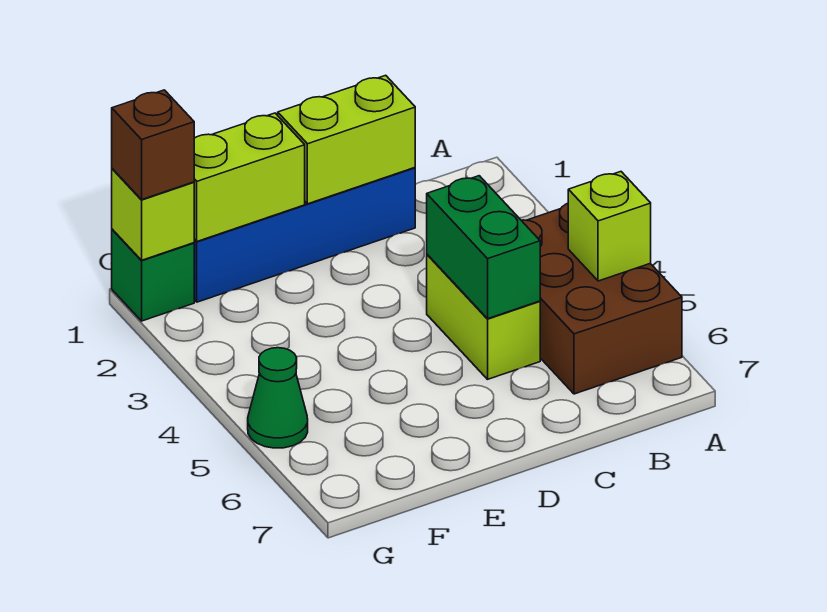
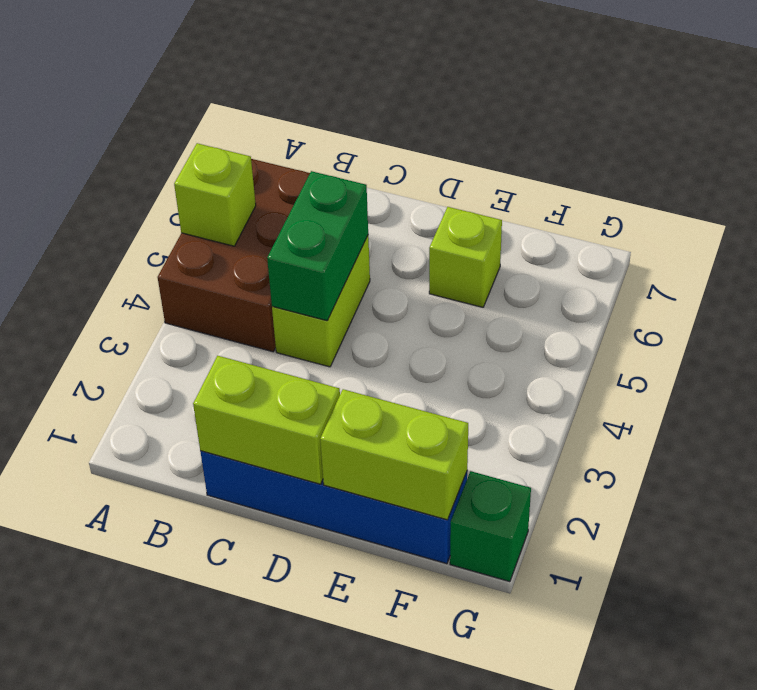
lime brick G1 level 2 -> lime brick E6 level 1
brown brick G1 level 3 -> none
green cone G5 level 1 -> none

